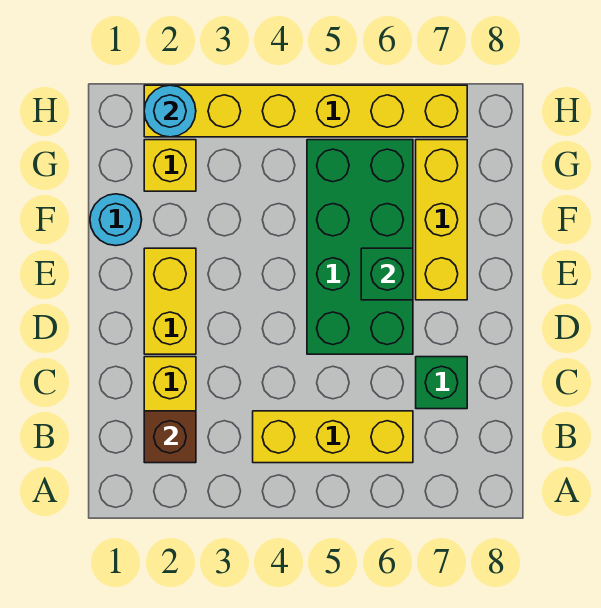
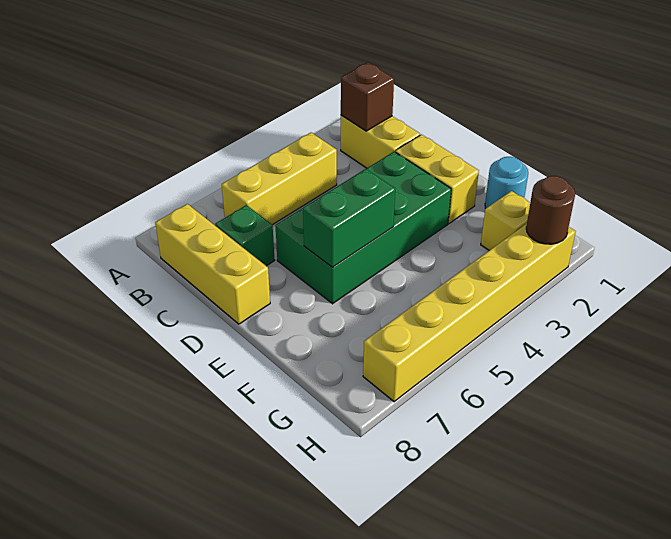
green brick D5:G6 level 1 -> green brick D3:E6 level 1
green brick E6 level 2 -> green brick E5:E6 level 2
yellow brick E7:G7 level 1 -> yellow brick B8:D8 level 1
cyan round brick H2 level 2 -> brown round brick H2 level 2

